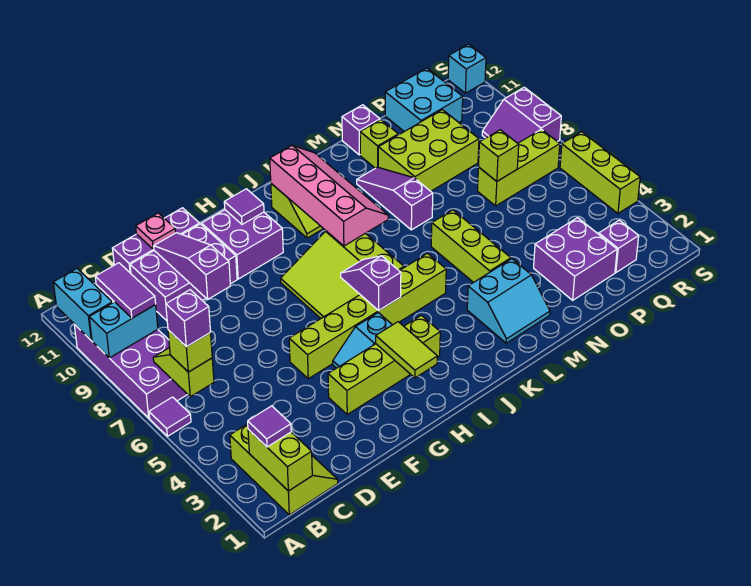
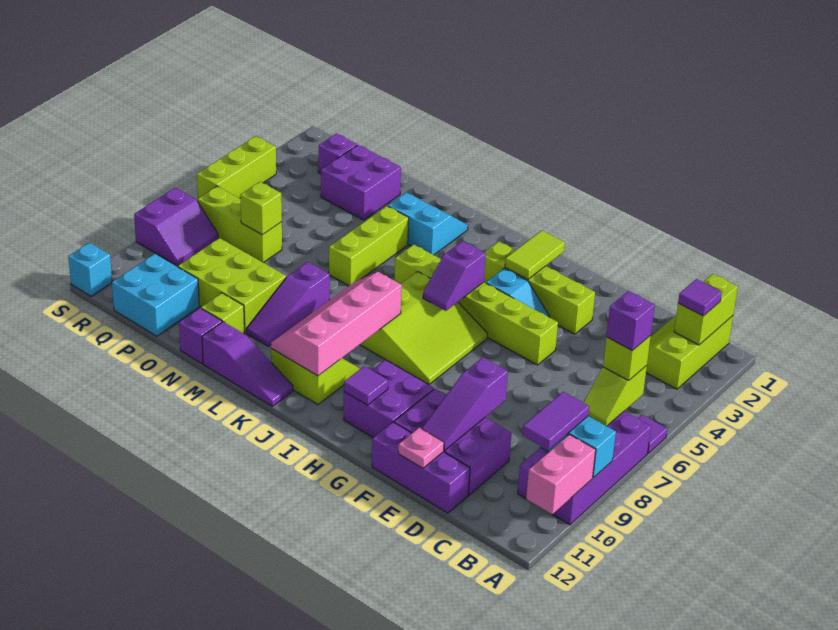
cyan brick A10:A11 level 2 -> pink brick A10:A11 level 2
none -> purple slope K12:M12 level 1 top M

